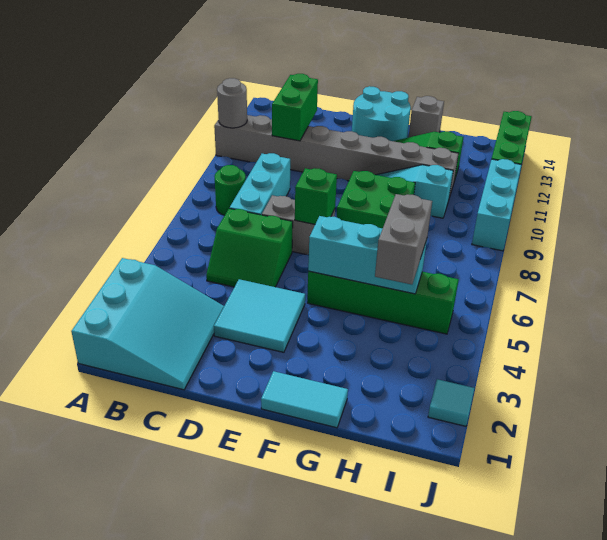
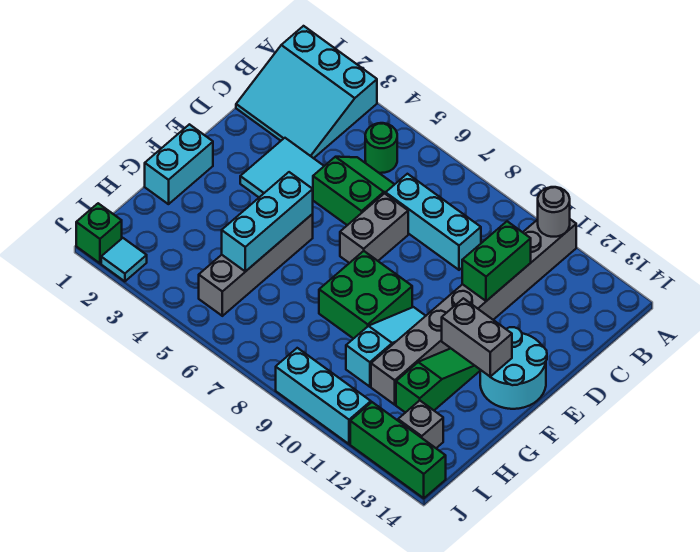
green round brick B8 level 1 -> green round brick B5 level 1
green slope C5:D6 level 1 top 6 -> green slope C5:D6 level 1 top D
green brick C11:C12 level 2 -> green brick C11:D11 level 2
green brick E7 level 2 -> green brick J1 level 1
cyan tile F1:G1 level 1 -> cyan brick F1:G1 level 1
green brick F5:I5 level 1 -> grey brick F5:I5 level 1
grey brick G14 level 1 -> grey brick I13 level 1
grey brick H4:H5 level 3 -> grey brick F12:F13 level 2

